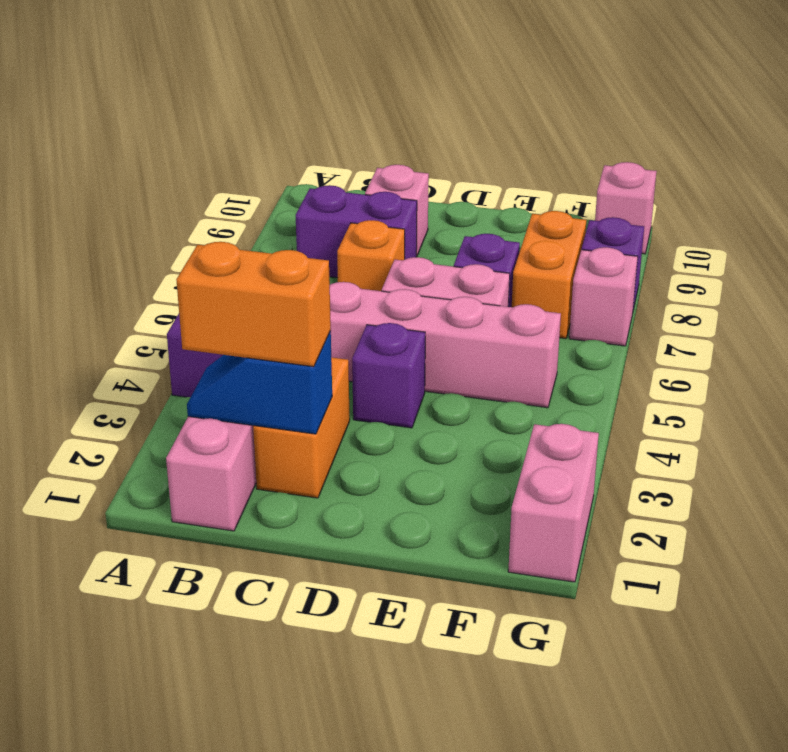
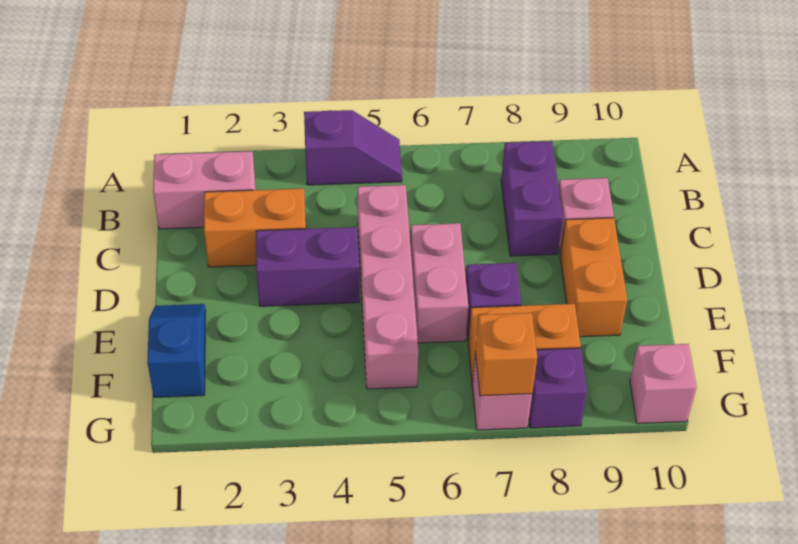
blue slope B2:C2 level 2 top C -> blue slope E1:F1 level 1 top F
orange brick B2:C2 level 3 -> orange brick D9:E9 level 1
orange brick C7 level 1 -> orange brick G7 level 2
purple brick D4 level 1 -> purple brick D3:D4 level 1
pink brick G1:G2 level 1 -> none

